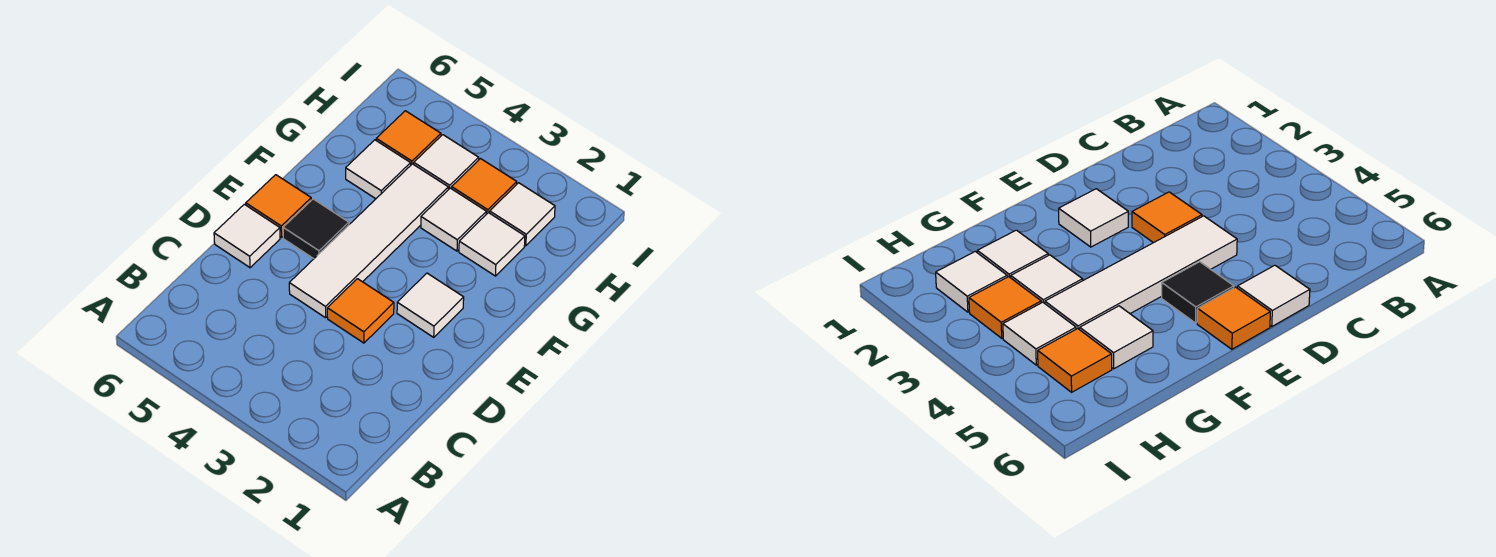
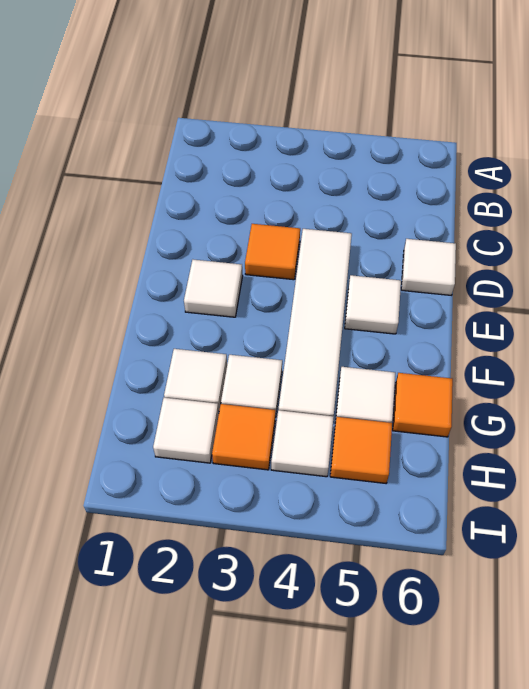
black tile E5 level 1 -> white tile E5 level 1
orange tile E6 level 1 -> orange tile G6 level 1

